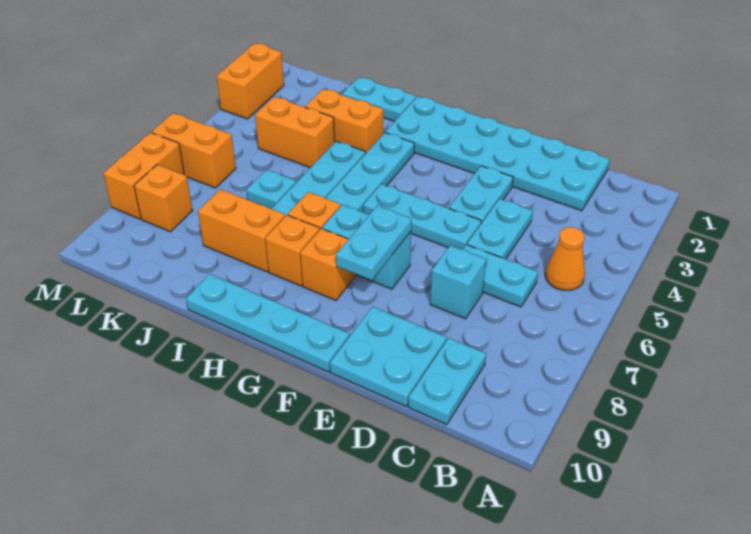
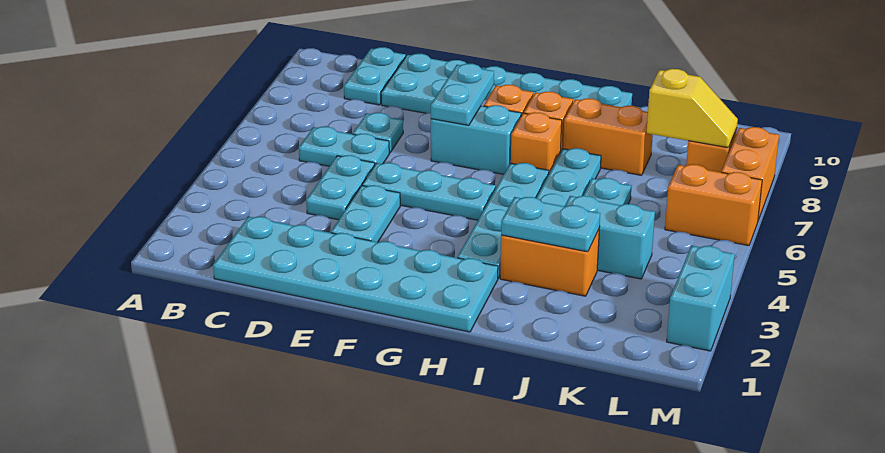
orange cone B5 level 1 -> none
cyan brick D7 level 1 -> cyan plate D7 level 1
cyan plate I1:J1 level 1 -> cyan plate I3:J3 level 2
orange brick J4:K4 level 1 -> cyan brick J4:K4 level 1
none -> yellow slope K8:L8 level 2 top K
orange brick M2:M3 level 1 -> cyan brick M2:M3 level 1

